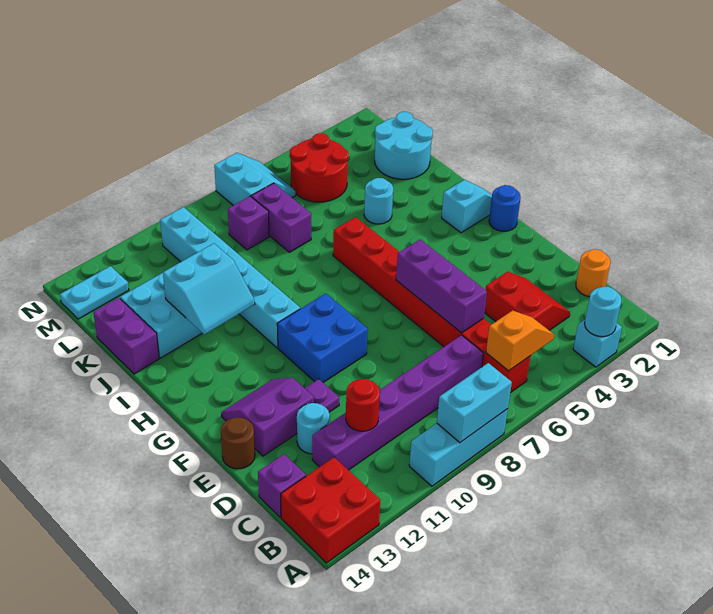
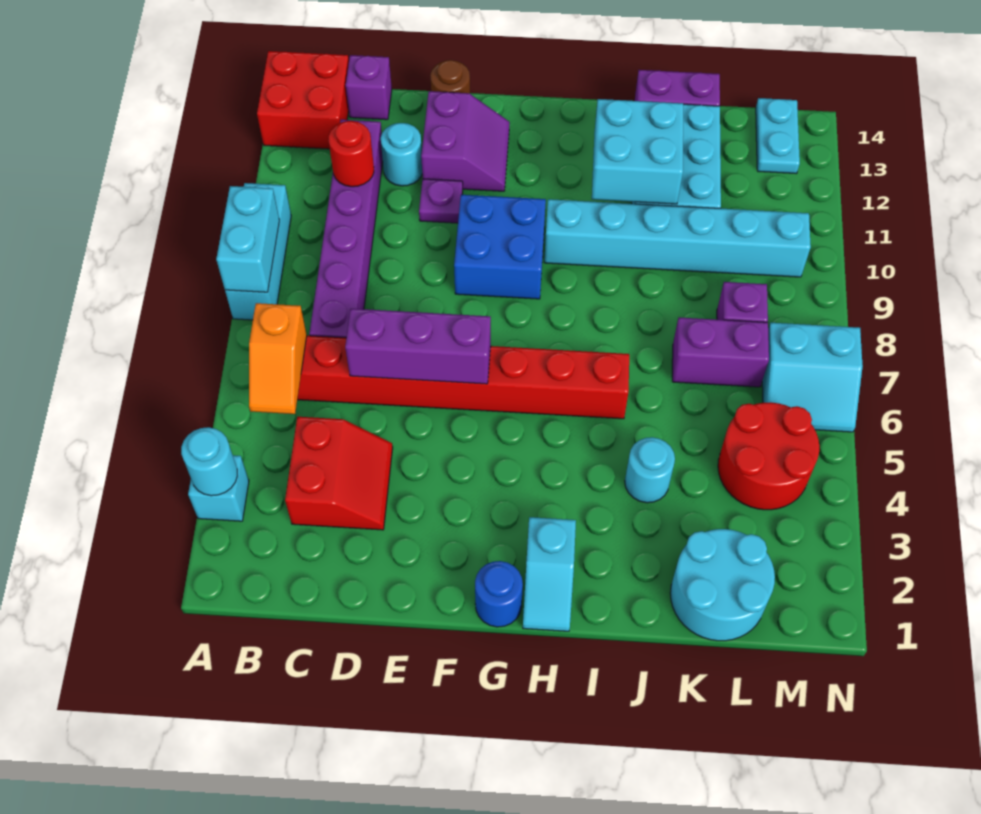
orange round brick C1 level 1 -> none
red slope C3:D4 level 1 top 4 -> red slope C3:D4 level 1 top C
cyan slope I11:J12 level 2 top J -> cyan brick I11:J12 level 2

